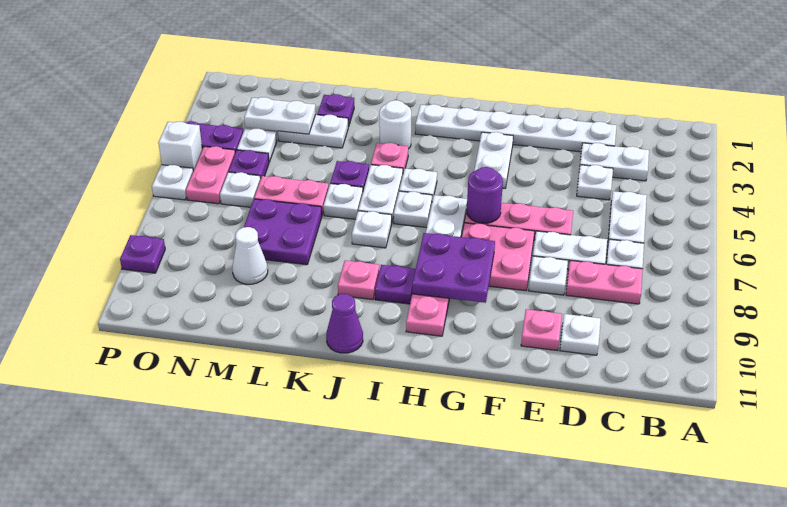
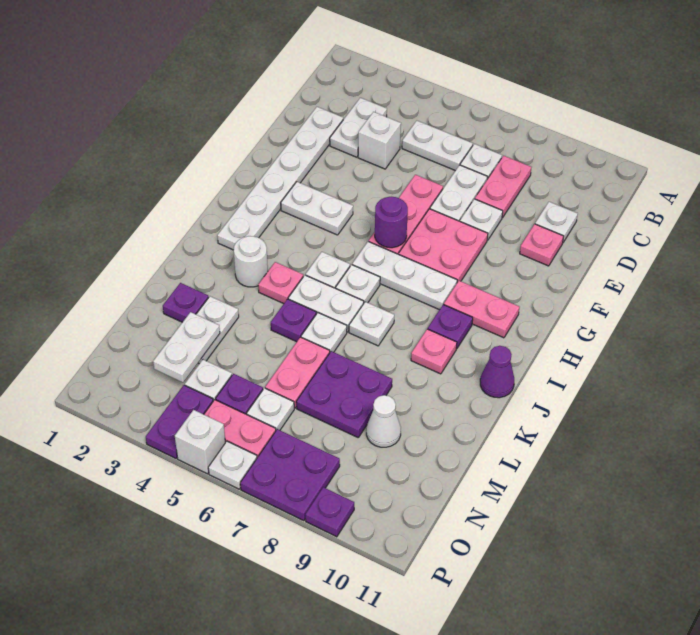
white plate D4 level 1 -> white brick D4 level 1
purple plate G8:H9 level 2 -> purple plate O7:P8 level 1

